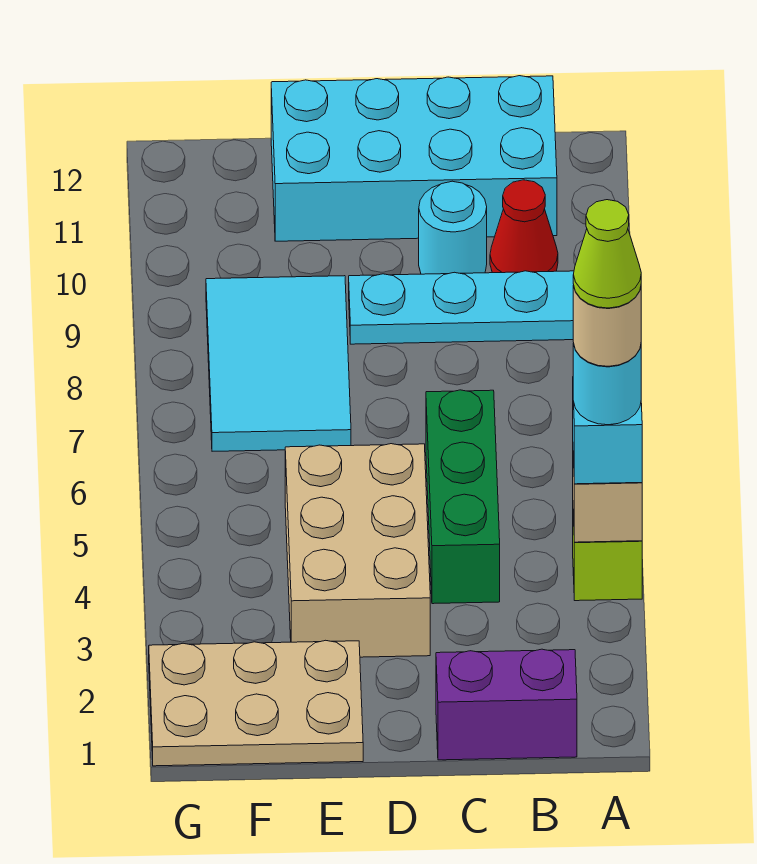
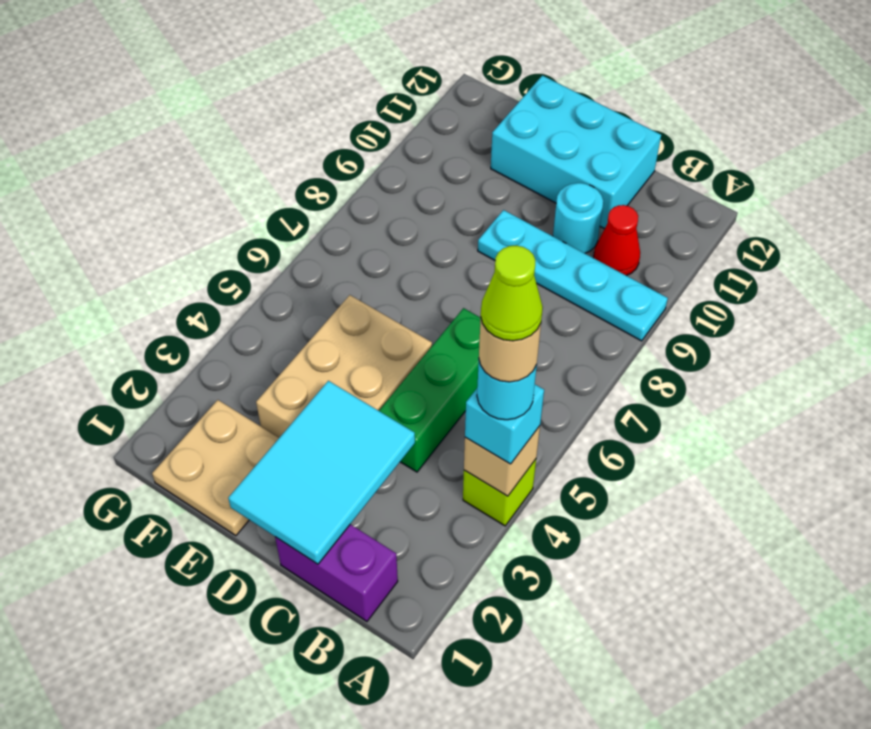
cyan brick B11:E12 level 1 -> cyan brick C11:E12 level 1
tan plate E1:G2 level 1 -> tan plate E1:F2 level 1
cyan tile E7:F9 level 1 -> cyan tile C1:D3 level 2

